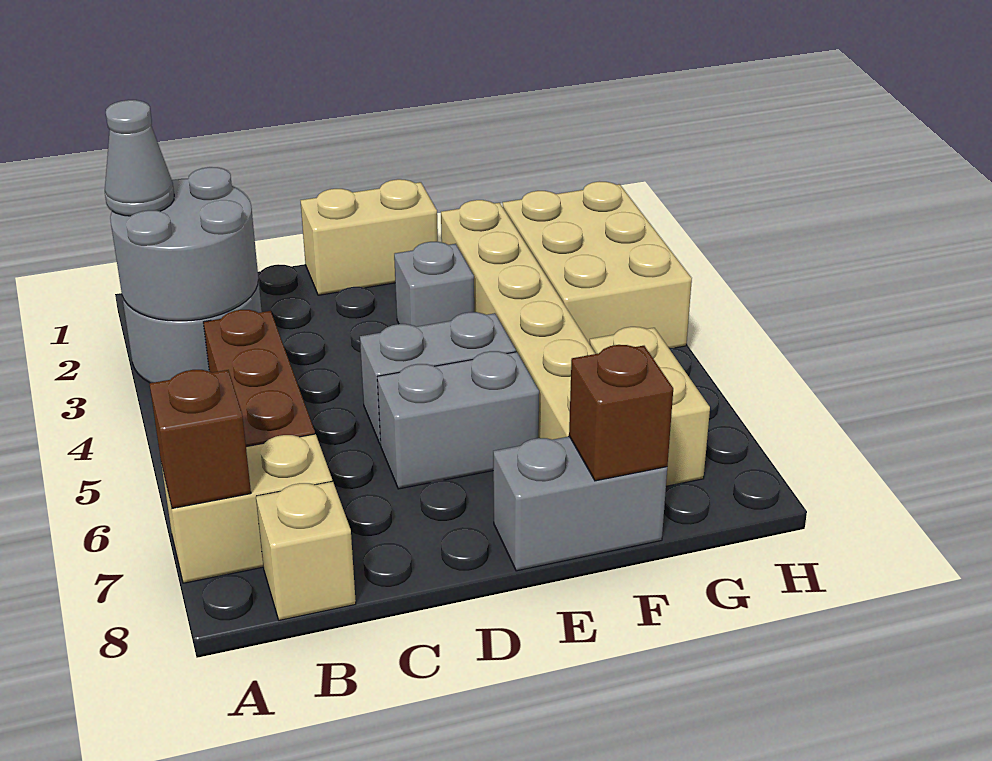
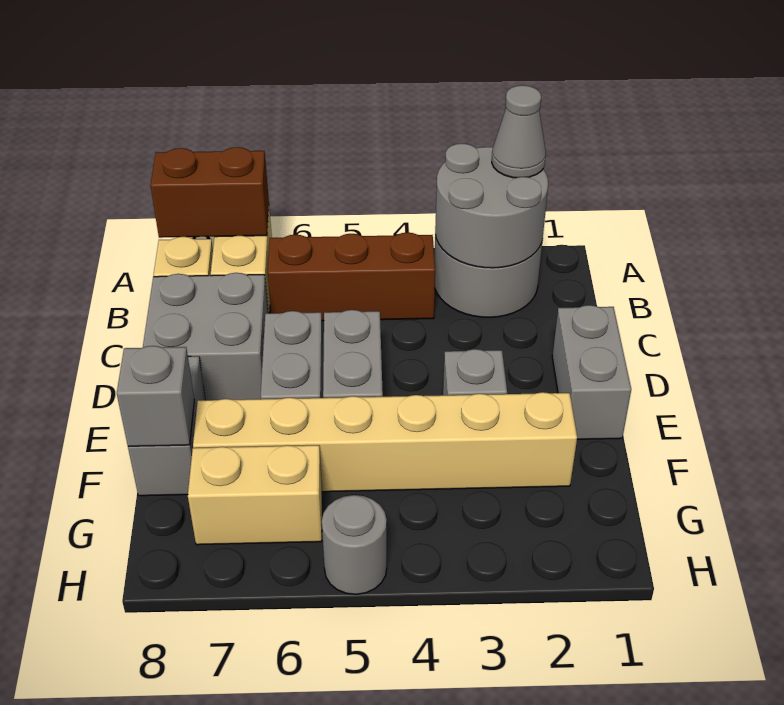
brown brick A7 level 2 -> brown brick A7:A8 level 2
none -> grey brick C7:D8 level 1
tan brick D1:E1 level 1 -> grey brick D1:E1 level 1
brown brick F8 level 2 -> grey brick F8 level 2
tan brick G2:H4 level 1 -> none
none -> grey round brick H5 level 1

